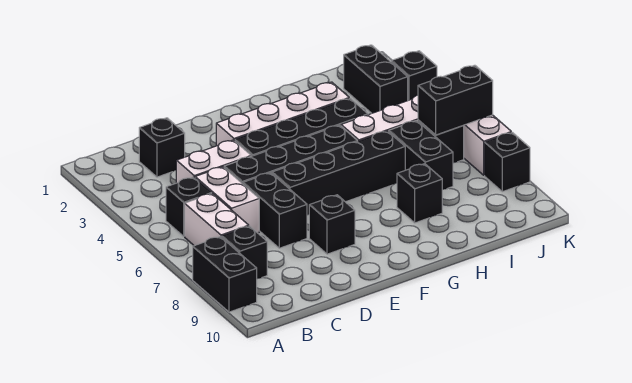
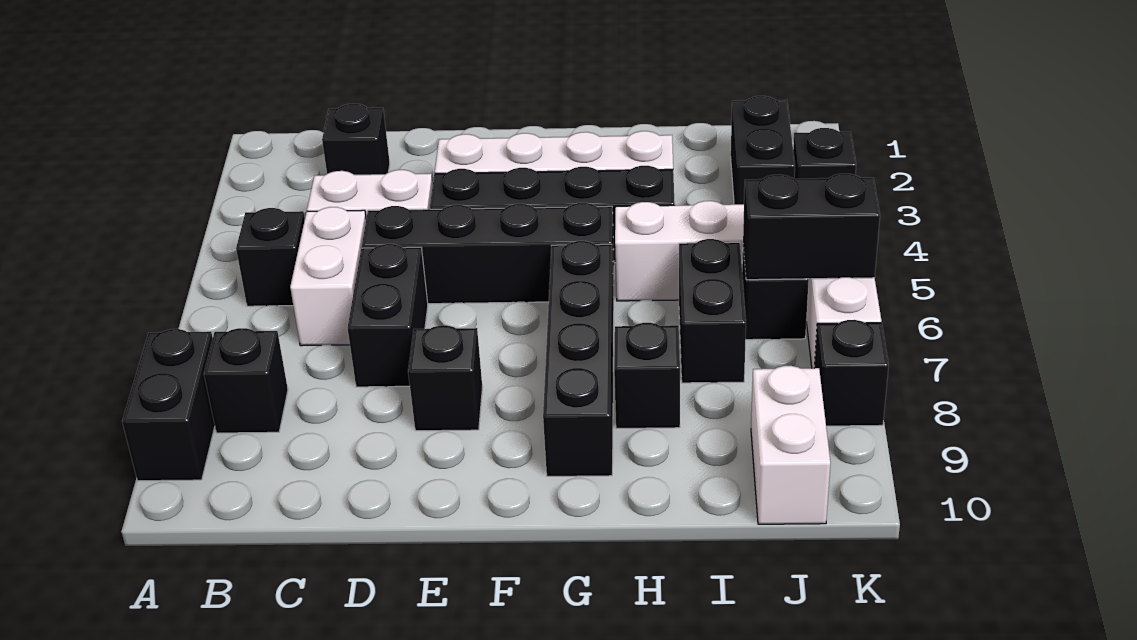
white brick B6:B7 level 1 -> white brick J9:J10 level 1
black brick E6:H6 level 1 -> black brick G6:G9 level 1

